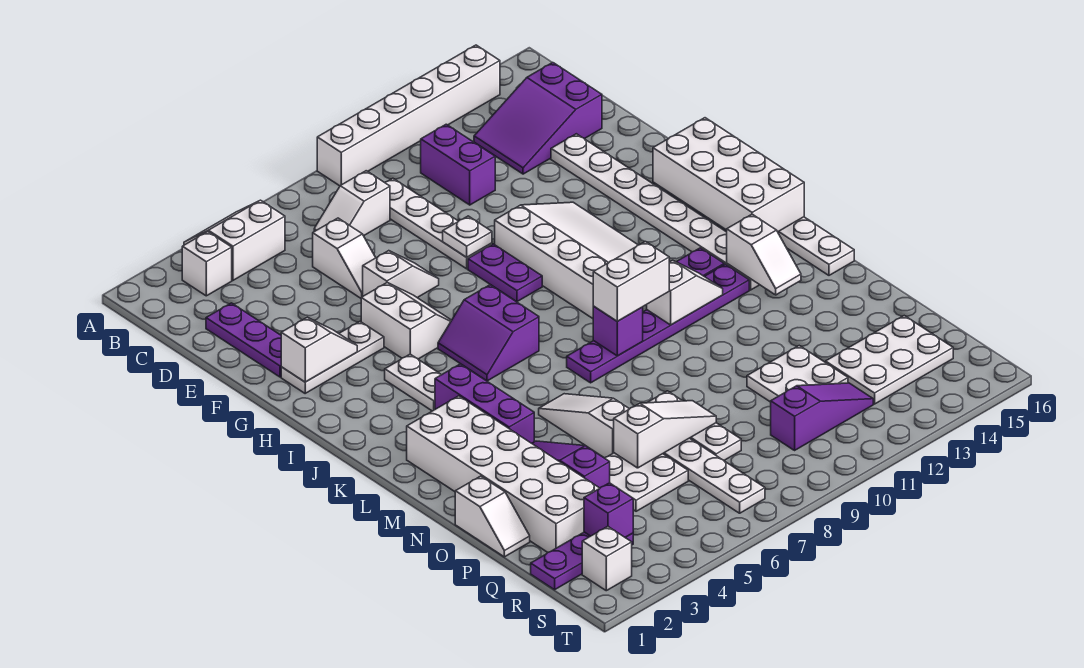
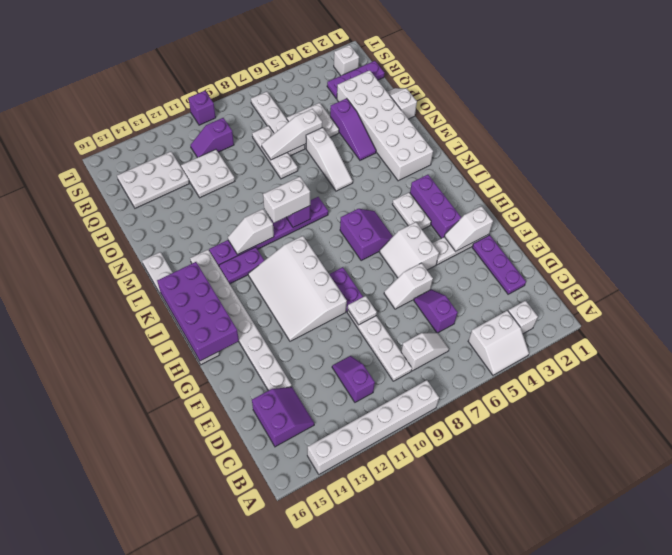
purple brick C11:D11 level 1 -> purple slope C11:D11 level 1 top C
purple slope C13:D15 level 1 top 15 -> purple slope C14:D15 level 1 top 15
white slope D6:E6 level 1 top D -> purple slope D6:E6 level 1 top D
white brick H15:K16 level 2 -> purple brick H15:K16 level 2
purple brick K4:M4 level 1 -> purple brick H3:J3 level 1
white slope L14:M14 level 2 top L -> none
purple brick R3 level 2 -> purple brick T10 level 1
purple slope R10:R12 level 1 top 10 -> purple slope R10:R11 level 1 top 10

